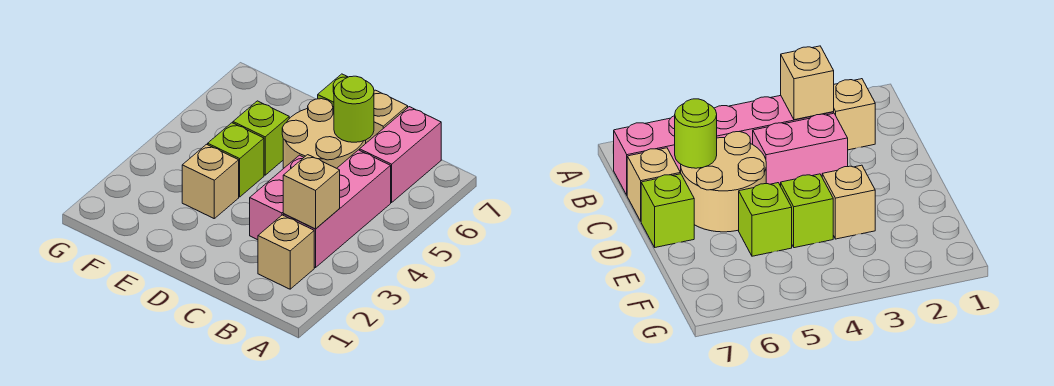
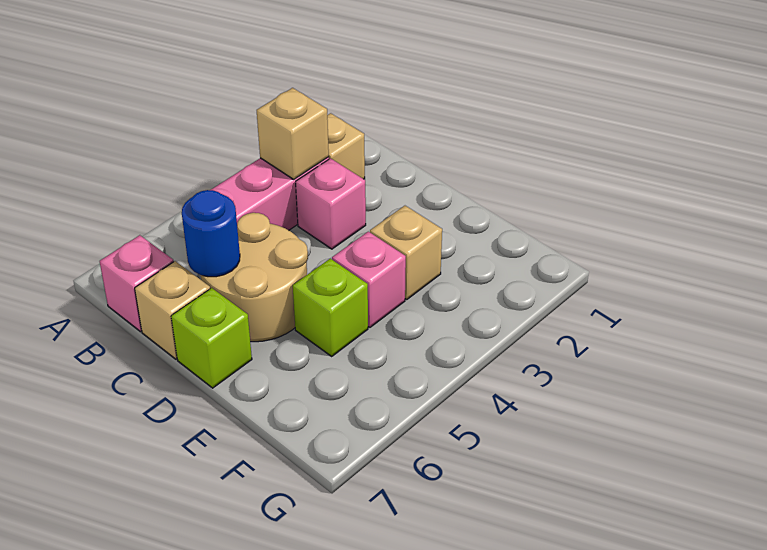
pink brick B6:B7 level 1 -> pink brick B7 level 1
pink brick C3:C4 level 1 -> pink brick C3 level 1
lime round brick C6 level 2 -> blue round brick C6 level 2
lime brick E4 level 1 -> pink brick E4 level 1

